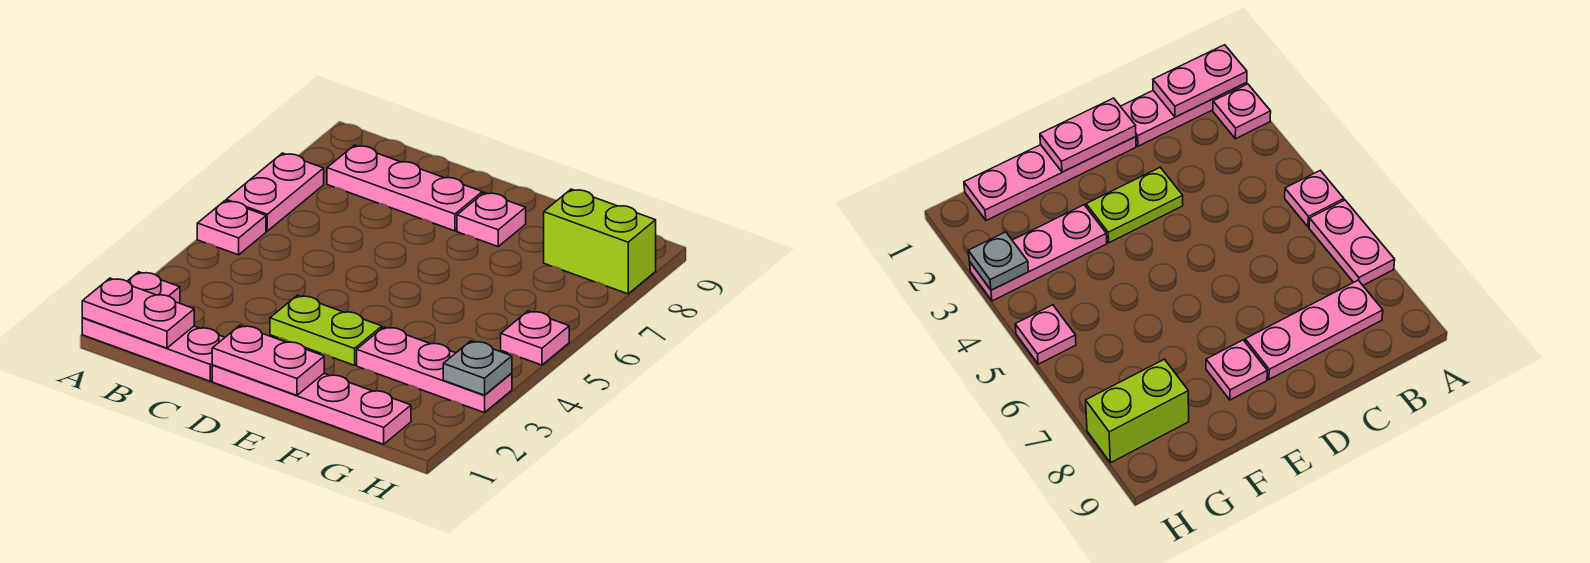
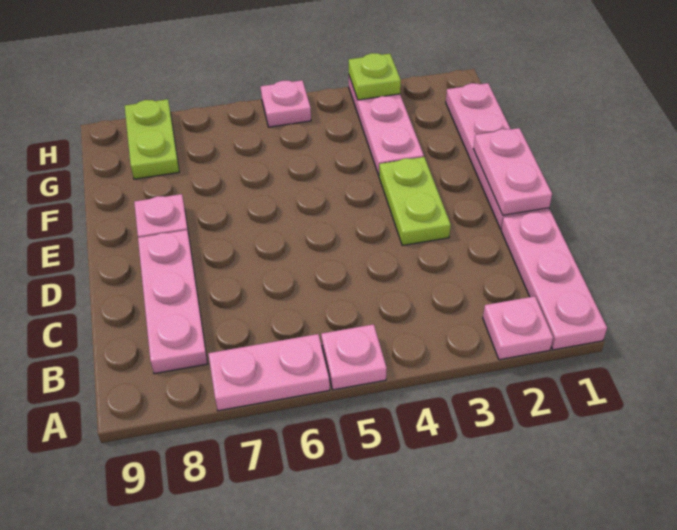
pink plate A1:B1 level 2 -> none
lime brick G8:H8 level 1 -> lime plate G8:H8 level 1
grey plate H3 level 2 -> lime plate H3 level 2

